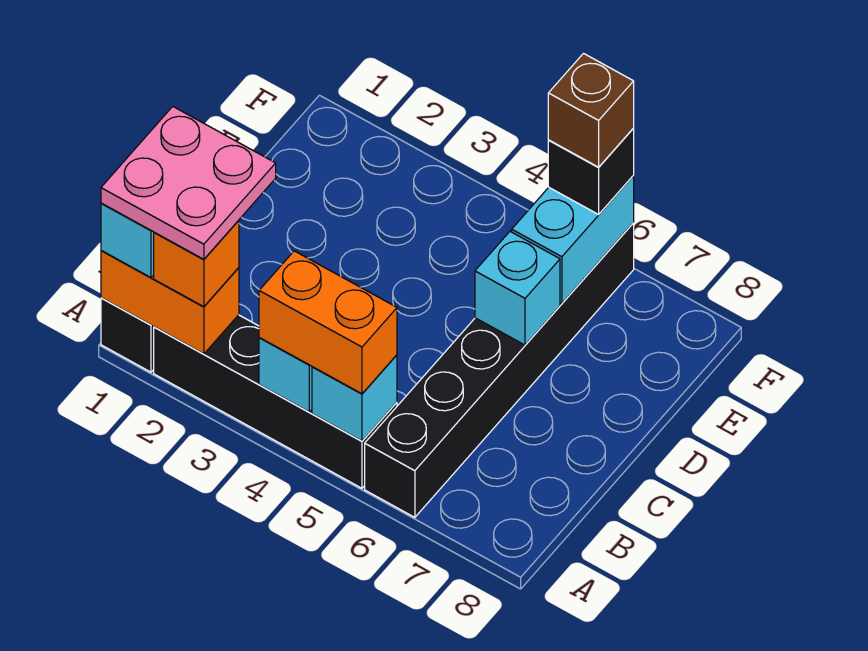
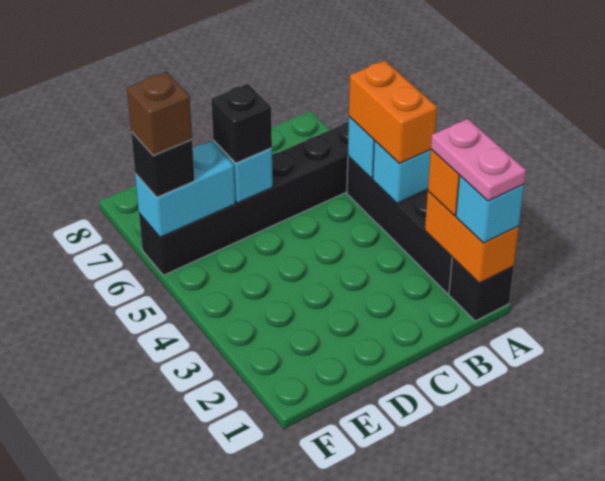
pink plate A1:B2 level 4 -> pink plate A1:A2 level 4
none -> black brick D6 level 3

